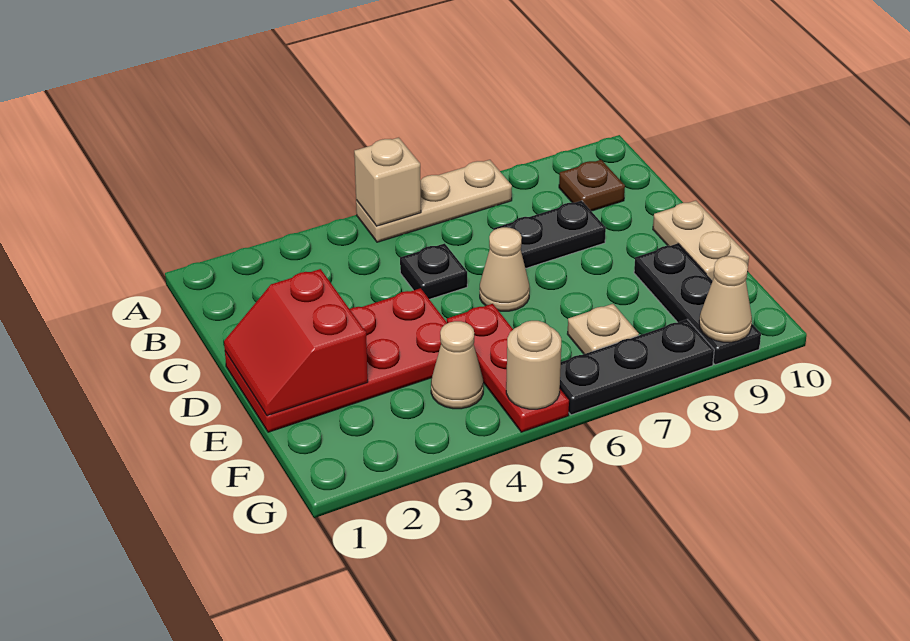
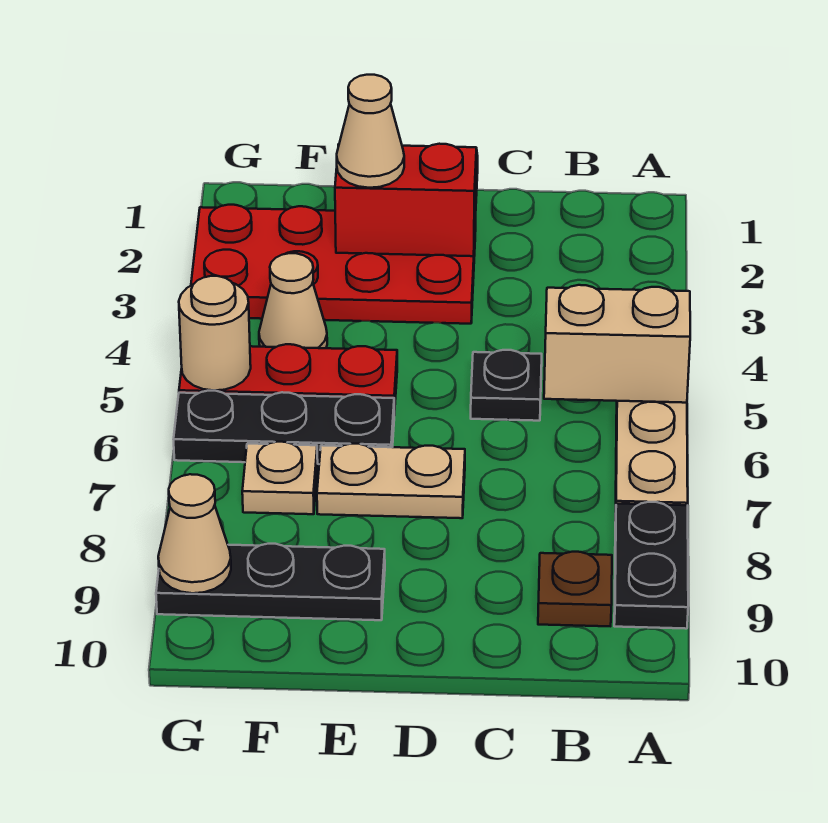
tan brick A5 level 2 -> tan brick A5:B5 level 2
black plate C7:C8 level 1 -> black plate A8:A9 level 1
red plate D1:E4 level 1 -> red plate D2:G3 level 1
tan cone D6 level 1 -> tan cone E2 level 3
tan plate D10:E10 level 1 -> tan plate D7:E7 level 1
black plate G6:G8 level 1 -> black plate E6:G6 level 1

